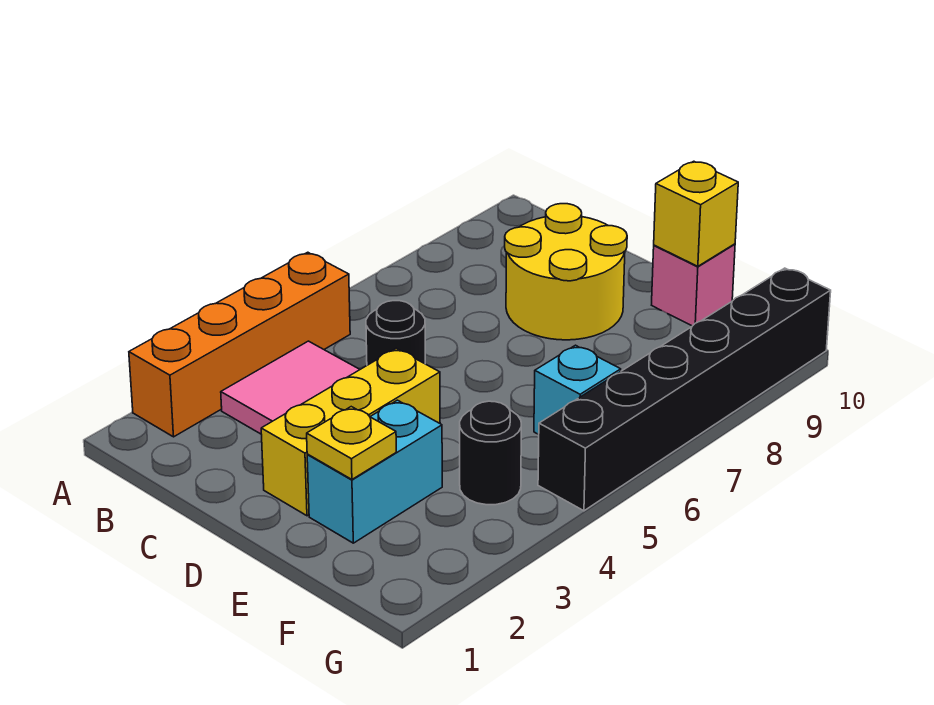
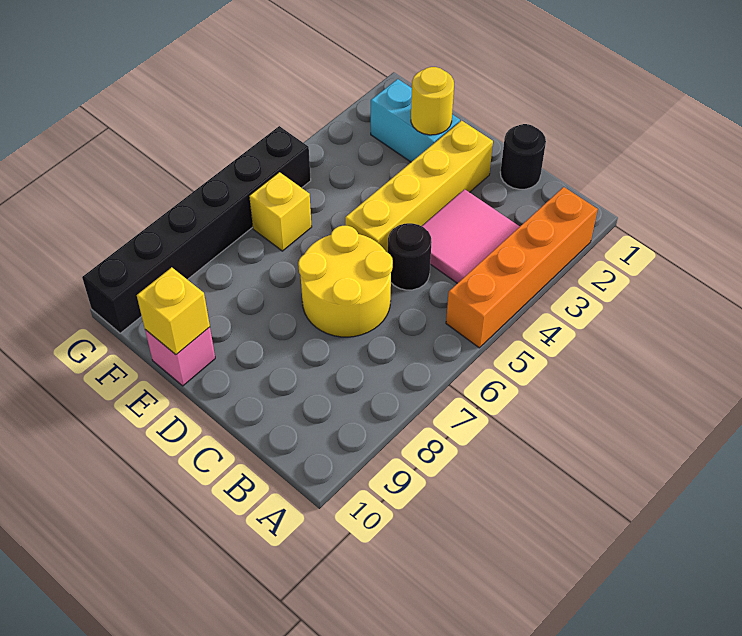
yellow round brick C8:D9 level 1 -> yellow round brick C6:D7 level 1
yellow brick D2:D4 level 1 -> yellow brick D2:D5 level 1
cyan brick E2:E3 level 1 -> cyan brick E2:F2 level 1
yellow plate E2 level 2 -> yellow round brick E2 level 2
black round brick F4 level 1 -> black round brick C1 level 1
cyan brick F6 level 1 -> yellow brick F6 level 1

